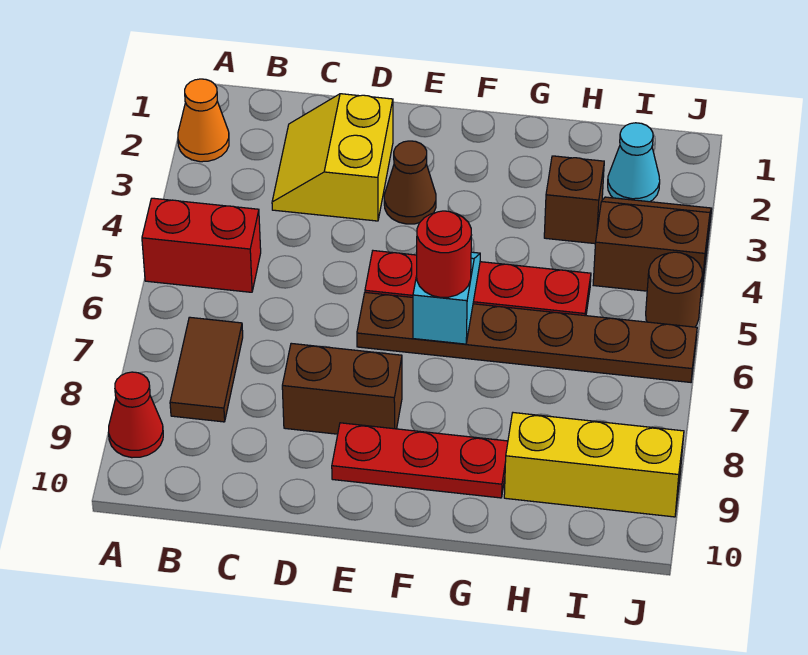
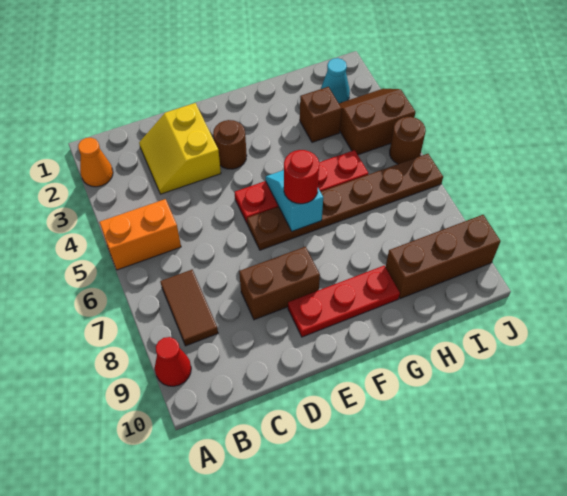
red brick A5:B5 level 1 -> orange brick A5:B5 level 1
brown cone E3 level 1 -> brown round brick E3 level 1
yellow brick H9:J9 level 1 -> brown brick H9:J9 level 1

